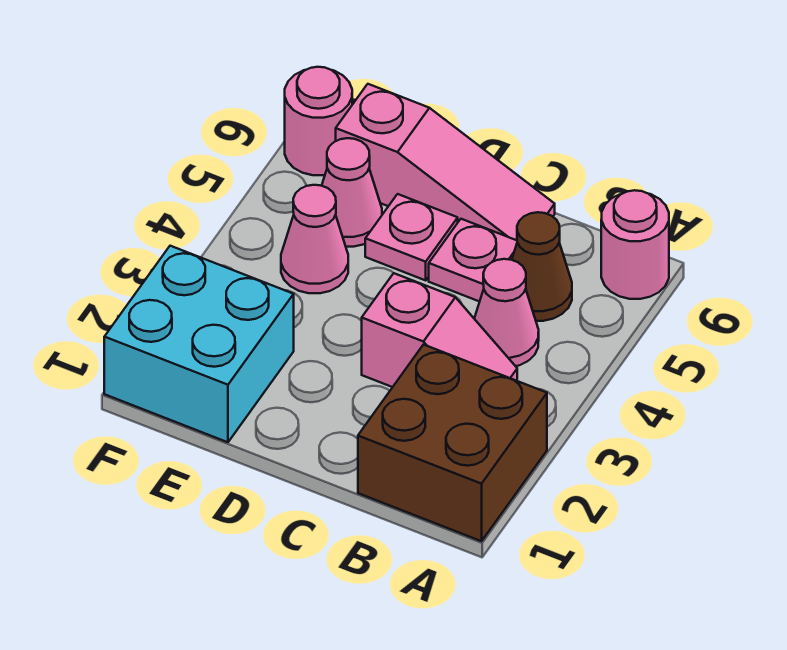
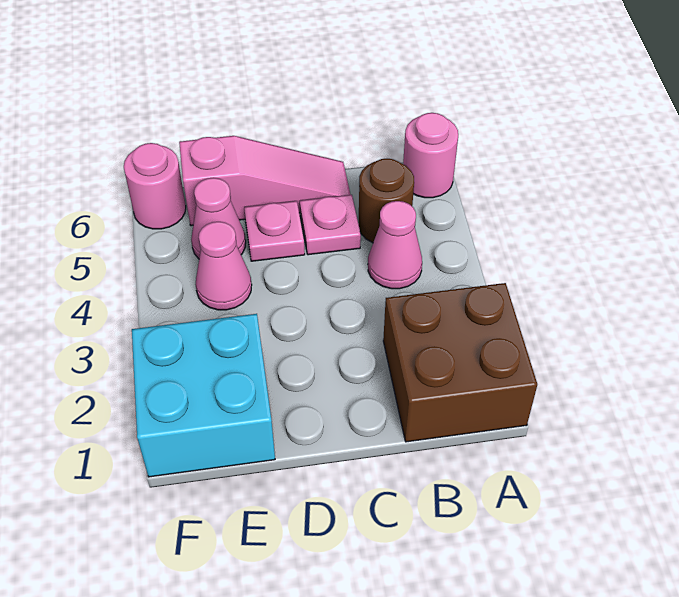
pink slope B3:C3 level 1 top C -> none
brown cone B5 level 1 -> brown round brick B5 level 1

